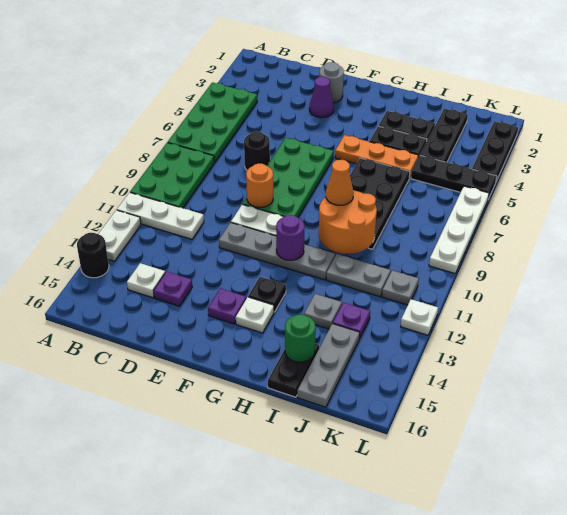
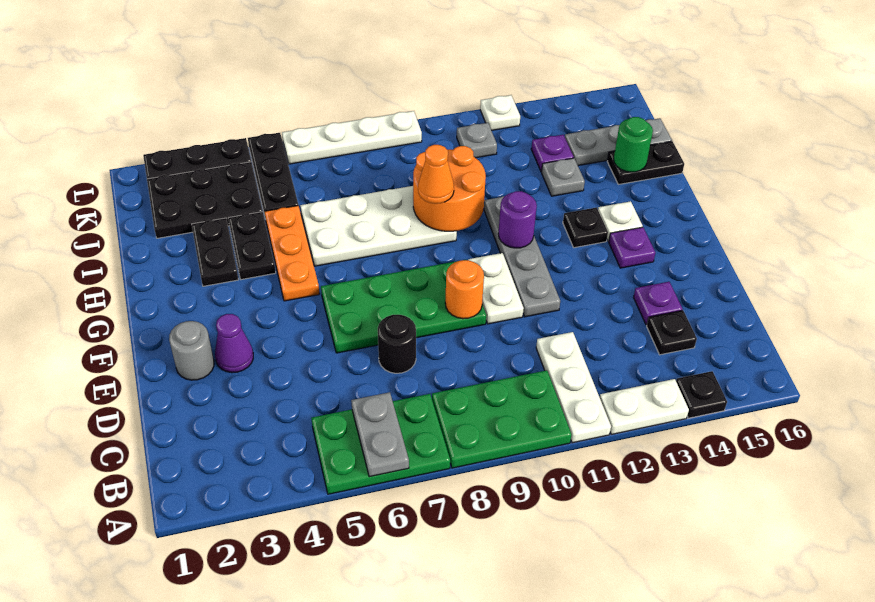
green plate A4:B7 level 1 -> green plate A5:B7 level 1
black round brick A14 level 1 -> black plate A14 level 1
white plate C14 level 1 -> black plate C14 level 1
black plate H6:I9 level 1 -> white plate H6:I9 level 1
grey plate I11:J11 level 1 -> grey plate A6:B6 level 2
black plate J2:J4 level 1 -> black plate J2:K4 level 1

